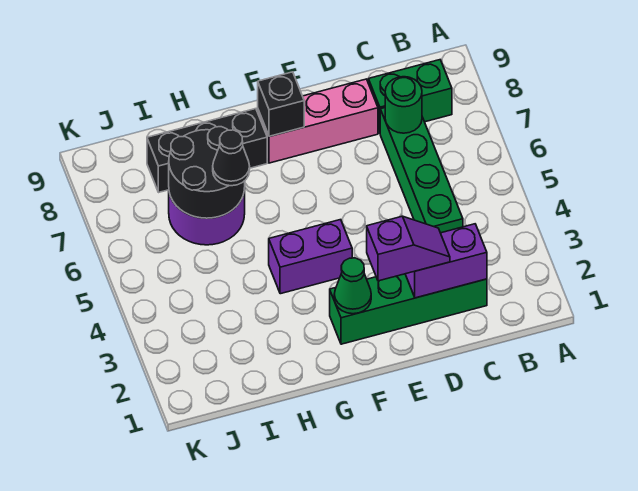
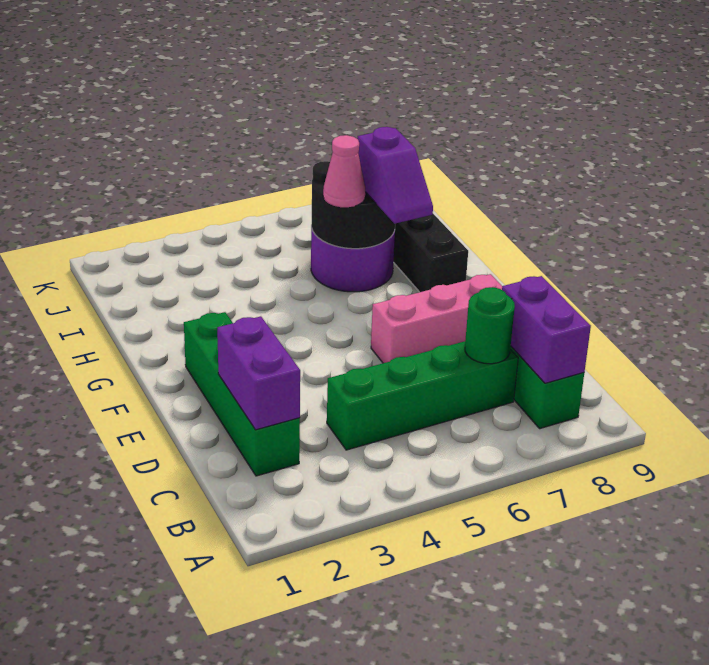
purple slope D2:E2 level 3 top E -> purple slope G7:H7 level 3 top H
pink brick D8:F8 level 1 -> pink brick E6:E8 level 1
green cone F2 level 2 -> none
purple brick F4:G4 level 1 -> purple brick B8:C8 level 2
black brick F8 level 2 -> none
black cone H6 level 3 -> pink cone H6 level 3

